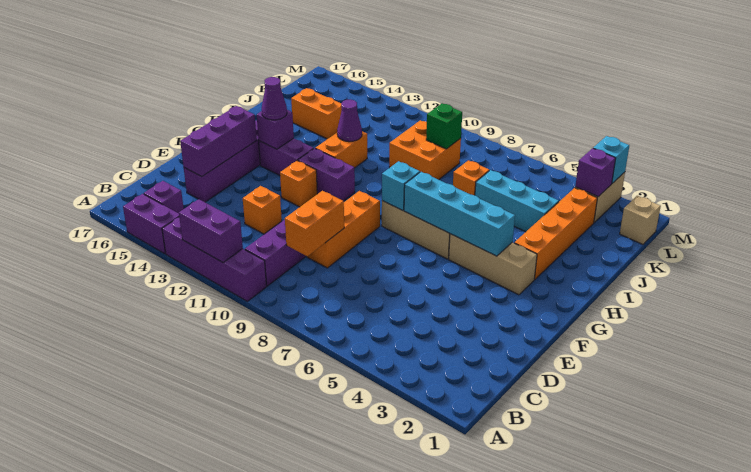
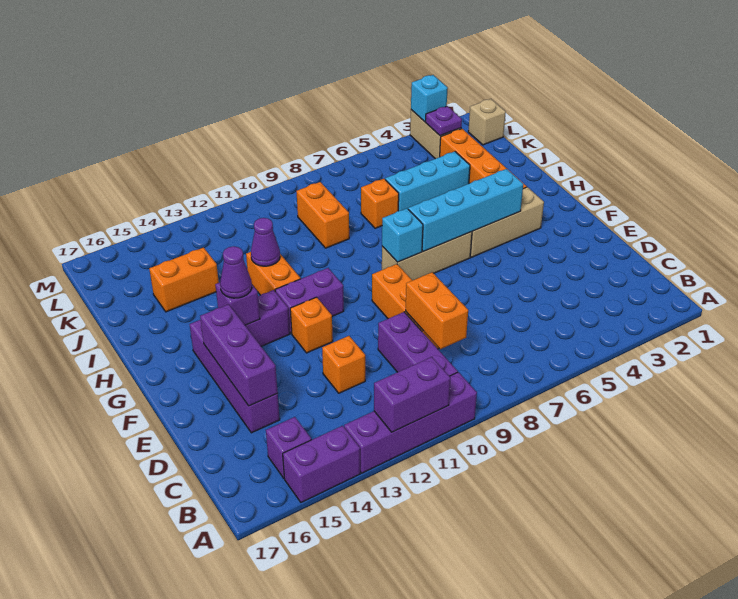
orange brick J9:K10 level 1 -> orange brick J9:K9 level 1
green brick K9 level 2 -> none
purple brick L3 level 2 -> purple plate L3 level 2

